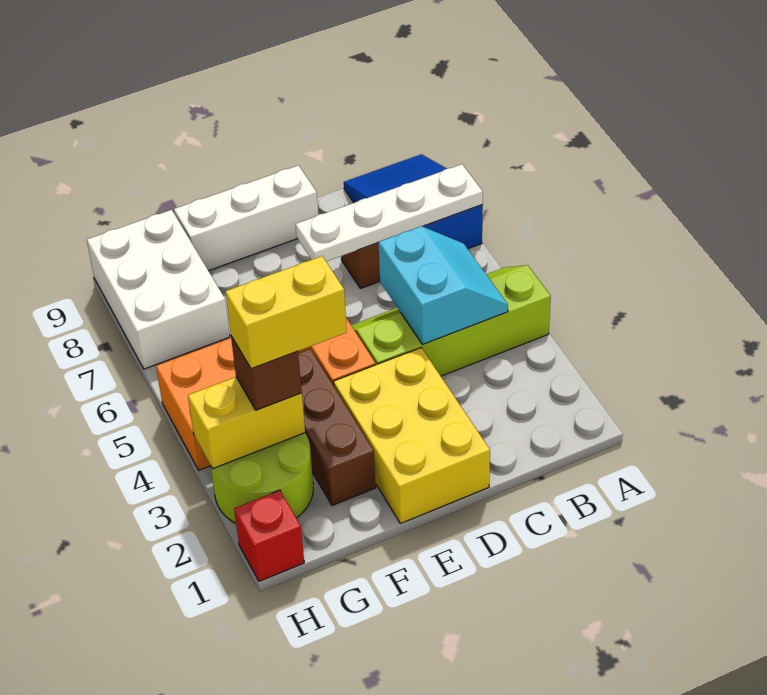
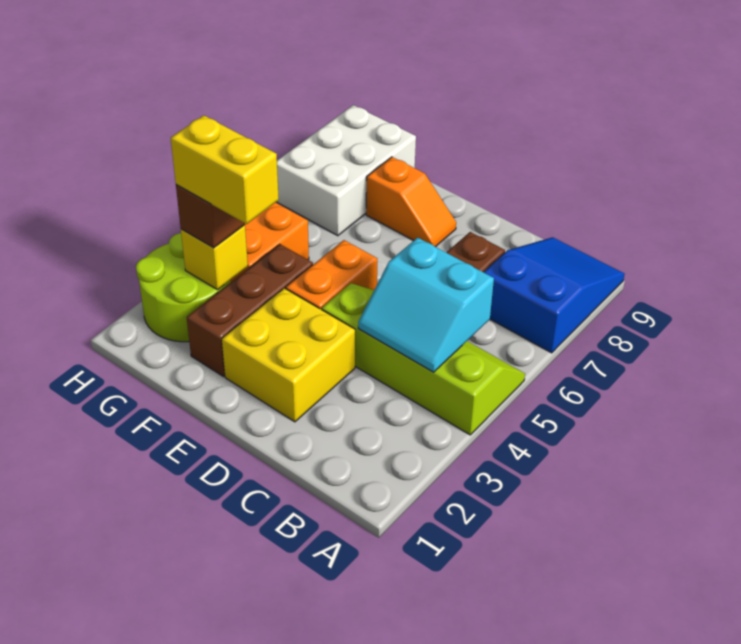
white plate A7:D7 level 2 -> none
cyan slope B4:C5 level 2 top C -> cyan slope B4:C5 level 2 top 5
yellow brick D1:E3 level 1 -> yellow brick D2:E3 level 1
white brick D9:F9 level 1 -> none
none -> orange slope E8:F8 level 1 top F
yellow brick G3:H3 level 2 -> yellow brick G3 level 2
red brick H1 level 1 -> none

